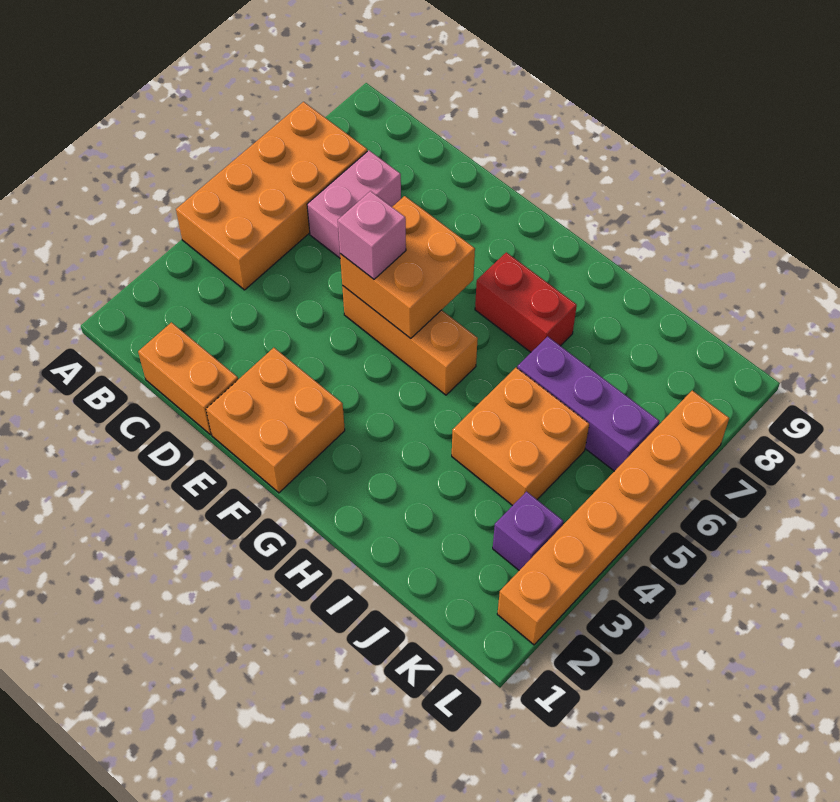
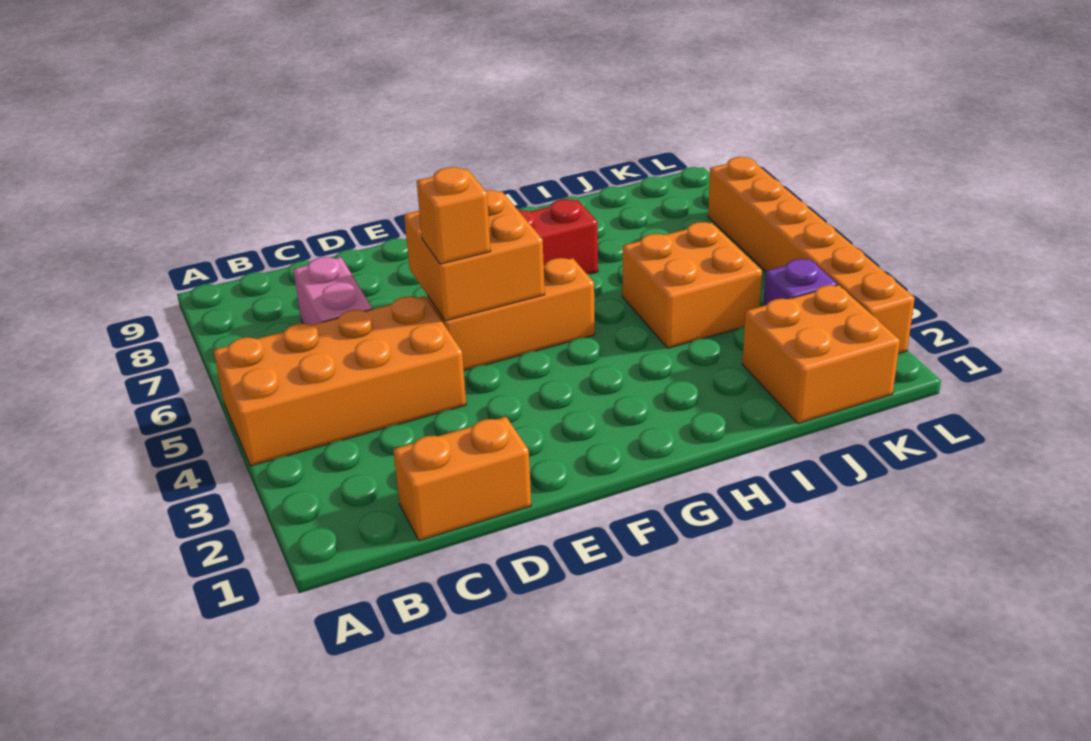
orange brick A4:B7 level 1 -> orange brick A4:D5 level 1
orange brick E1:F2 level 1 -> orange brick J1:K2 level 1
pink brick E5 level 3 -> orange brick E5 level 3
purple brick I6:K6 level 1 -> none

